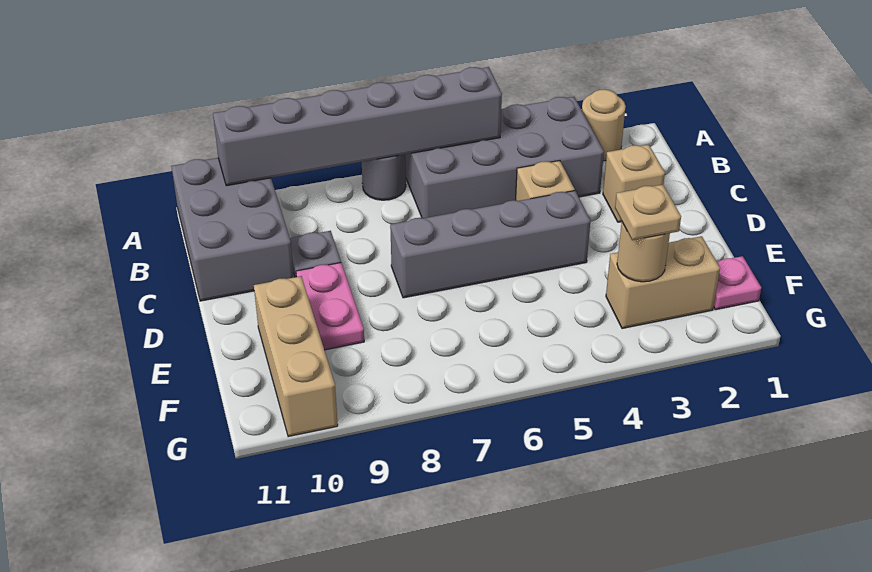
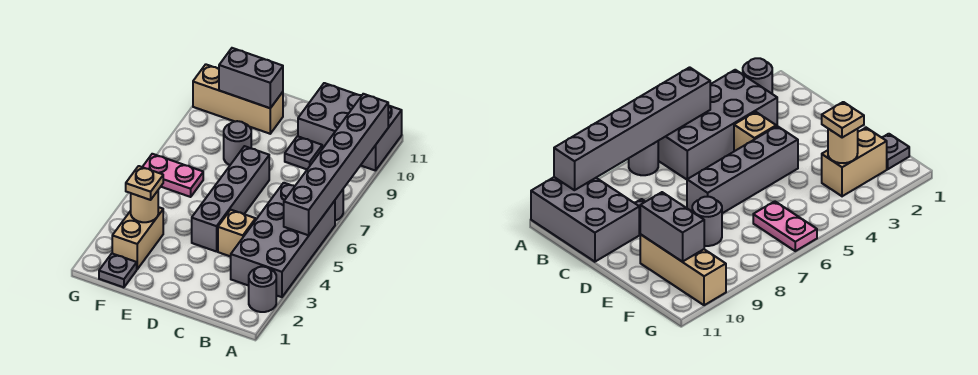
tan round brick A2 level 1 -> grey round brick A2 level 1
tan brick C2 level 1 -> none
pink plate D9:E9 level 1 -> pink plate F6:G6 level 1
none -> grey round brick E8 level 1
none -> grey brick E10:F10 level 2
pink plate F1 level 1 -> grey plate F1 level 1

